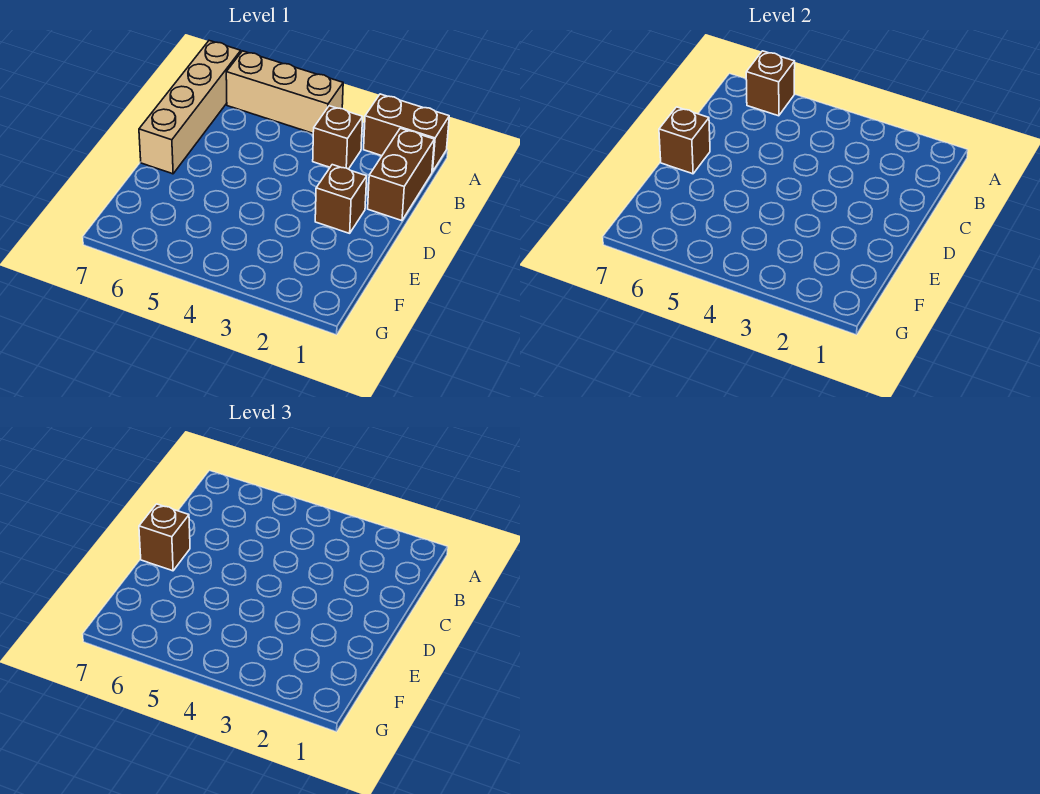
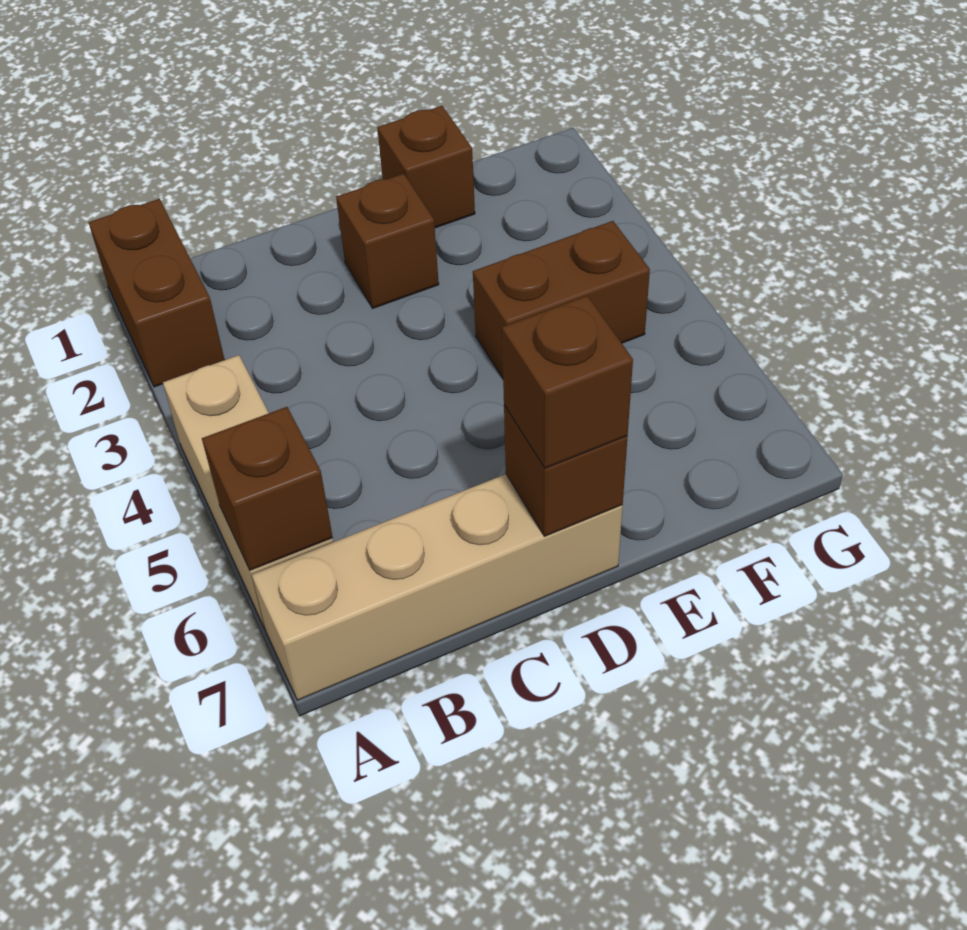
brown brick B1:C1 level 1 -> brown brick E4:F4 level 1
brown brick B3 level 1 -> brown brick E1 level 1

